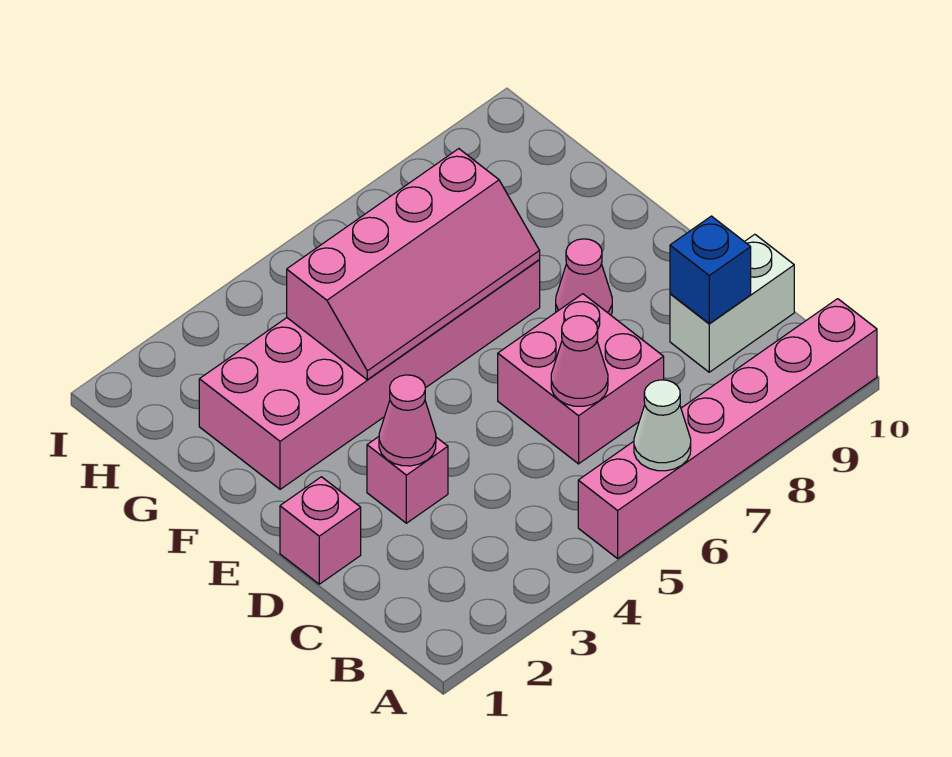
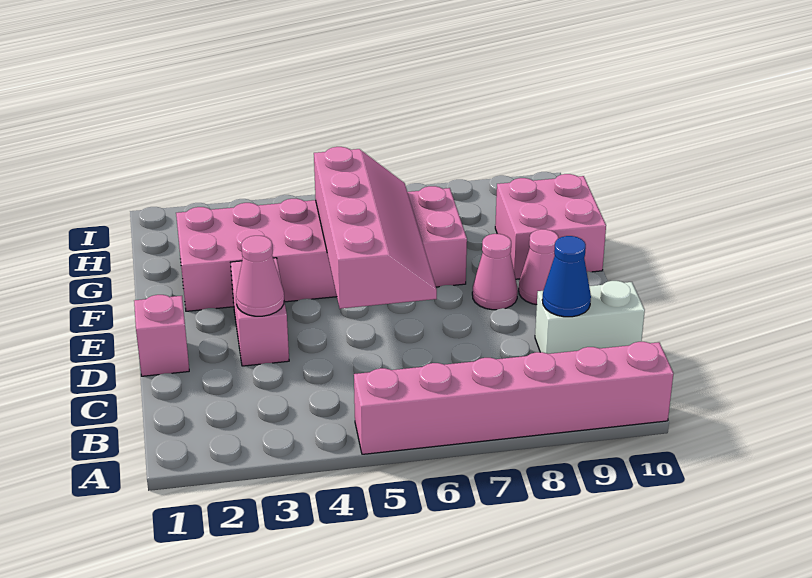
white cone A6 level 2 -> none
pink brick C6:D7 level 1 -> pink brick F9:G10 level 1
pink cone C6 level 2 -> pink cone E9 level 1
blue brick C9 level 2 -> blue cone C9 level 2
pink brick D3 level 1 -> pink brick D3:E3 level 1
pink slope F4:G7 level 2 top G -> pink slope D5:G6 level 2 top 5

